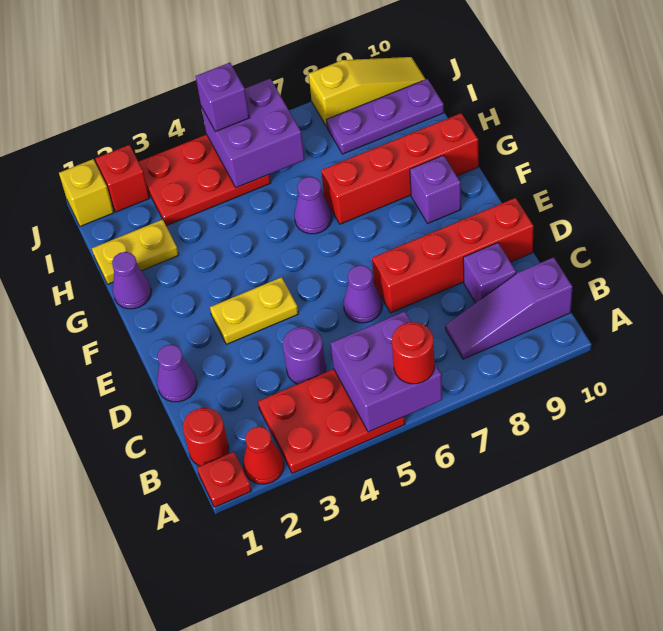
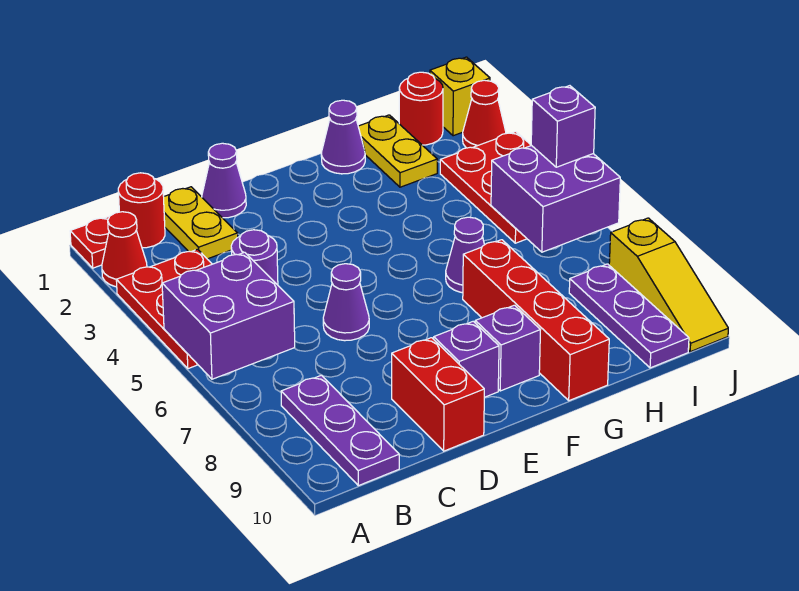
red round brick A6 level 3 -> red round brick I1 level 1
purple slope B8:B10 level 1 top 10 -> purple plate B8:B10 level 1
purple brick C9 level 1 -> purple brick E9 level 1
red brick D7:D10 level 1 -> red brick D9:D10 level 1
yellow plate E3:E4 level 1 -> yellow plate C1:C2 level 1
red brick J2 level 1 -> red cone J2 level 1

